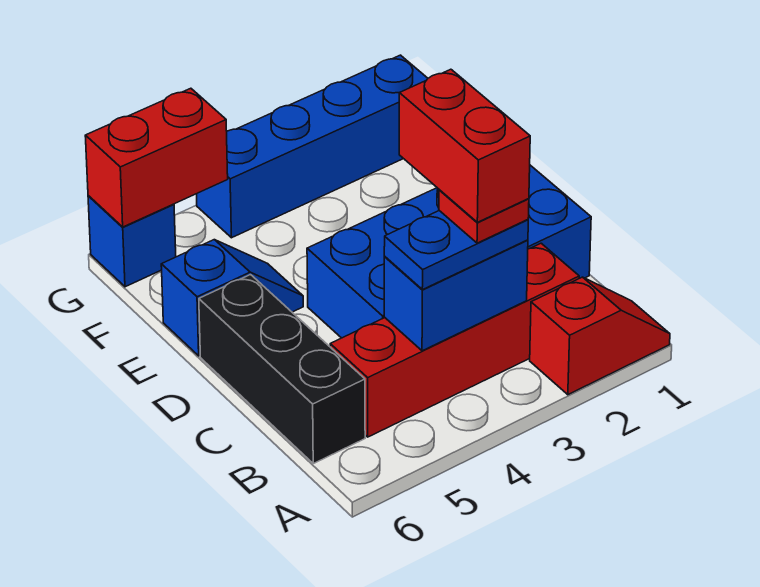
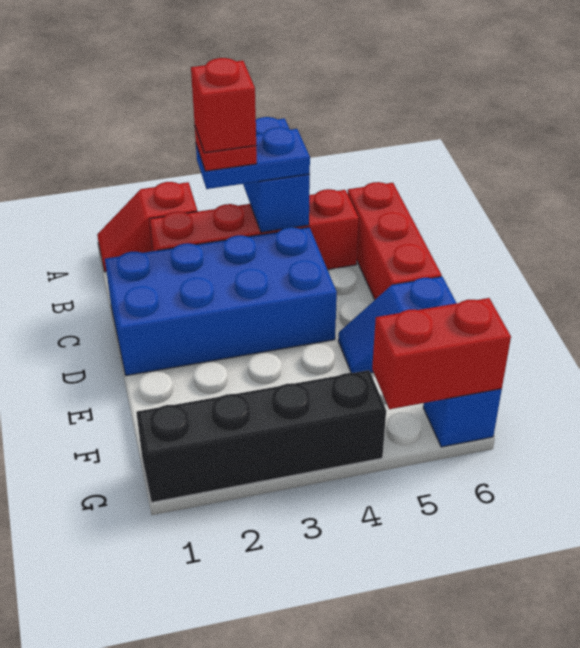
blue brick B3:B4 level 2 -> blue brick A4:B4 level 2
red brick B3:C3 level 5 -> red brick B3 level 5
black brick B6:D6 level 1 -> red brick B6:D6 level 1
blue brick G1:G4 level 1 -> black brick G1:G4 level 1

